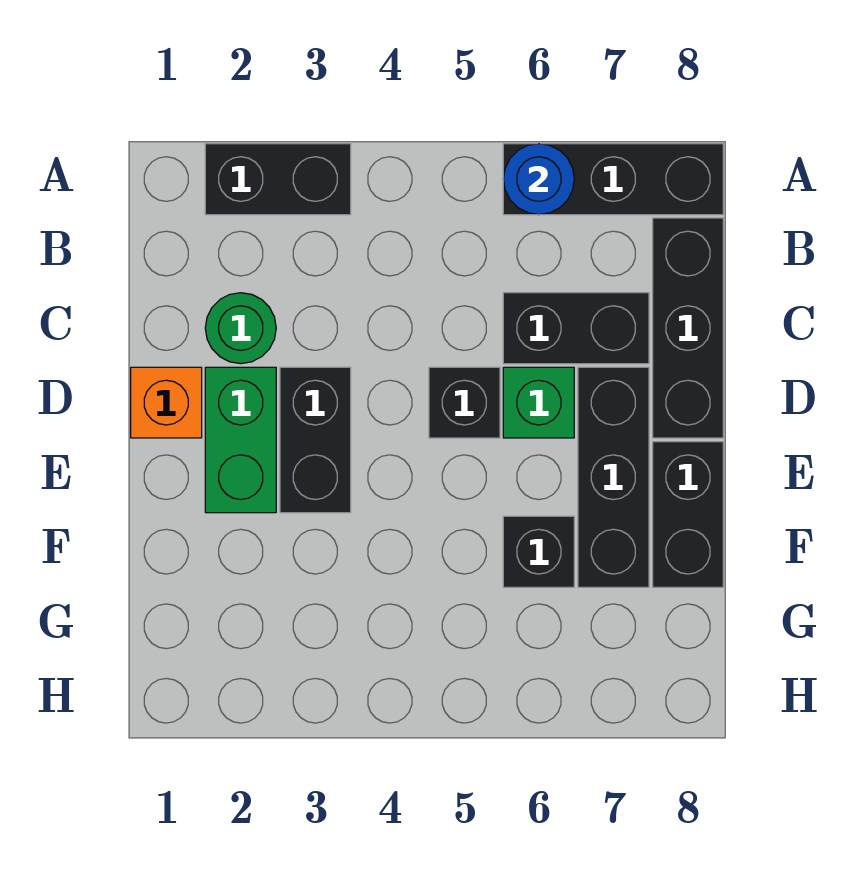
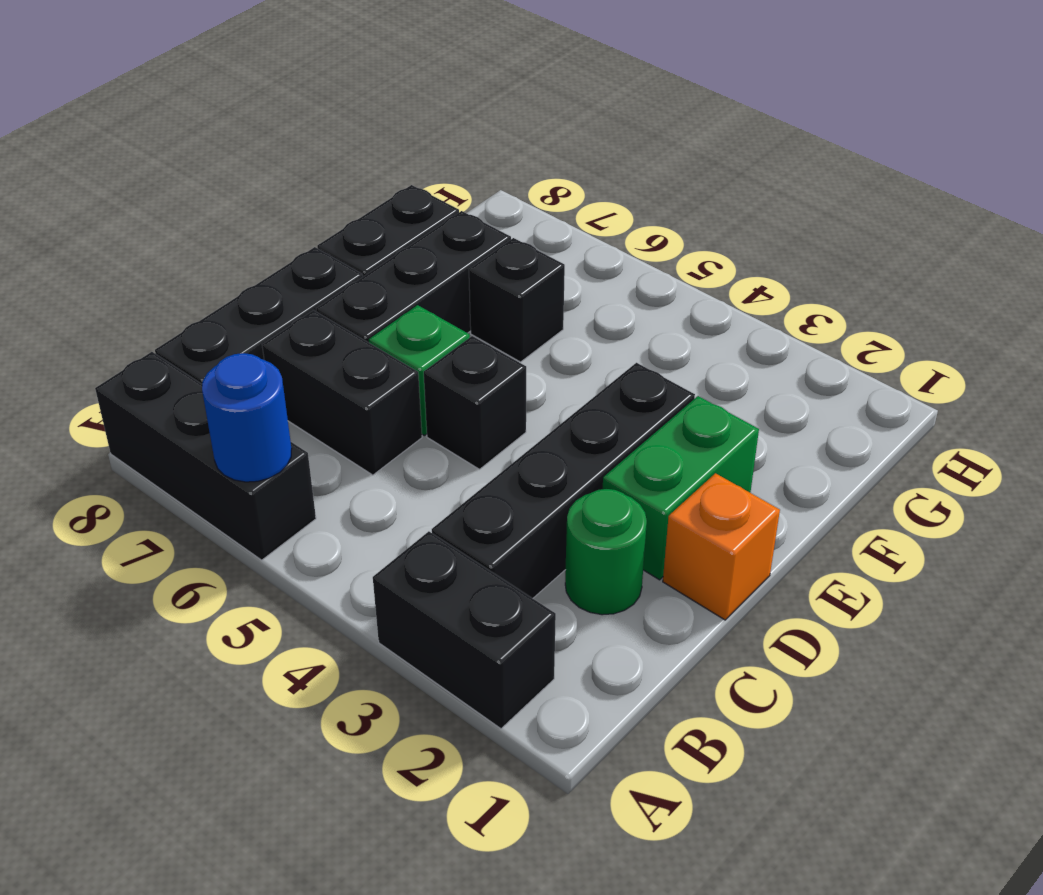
black brick D3:E3 level 1 -> black brick B3:E3 level 1

